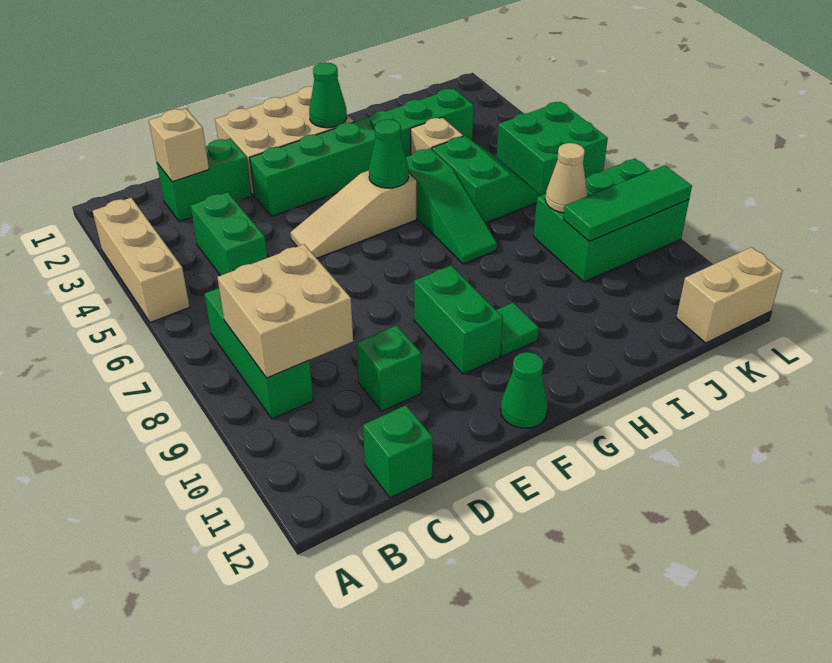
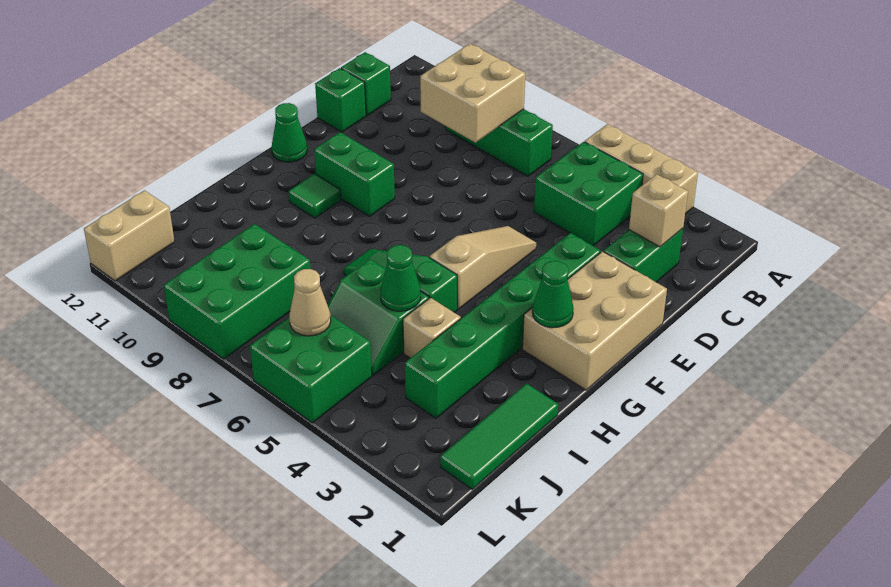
green brick C4:C5 level 1 -> green brick B4:C5 level 1
green brick D10 level 1 -> green brick D12 level 1
green cone G5 level 2 -> green cone I5 level 2
tan cone J8 level 2 -> tan cone K6 level 2
green tile J9:L9 level 2 -> green tile I1:K1 level 1

